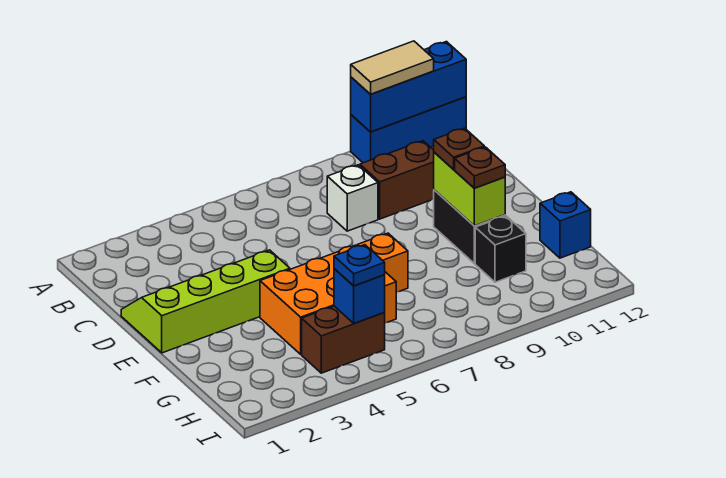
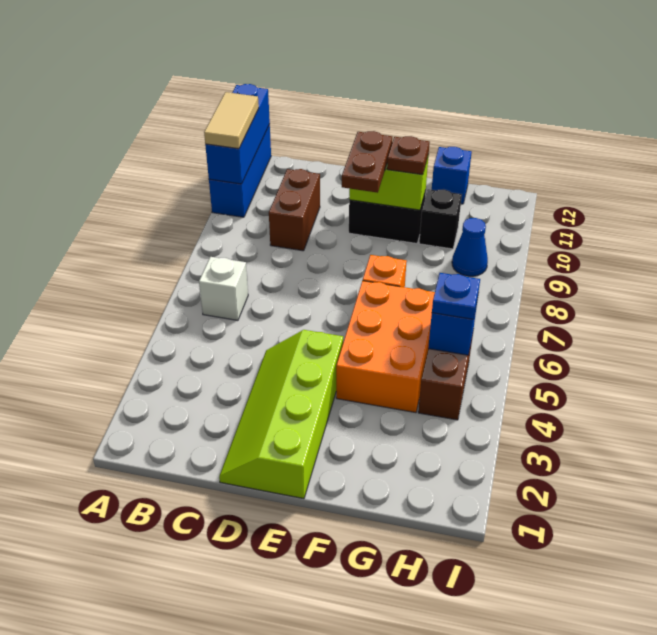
white brick C8 level 1 -> white brick B6 level 1
brown plate E10 level 3 -> brown plate E9:E10 level 3
none -> blue cone H9 level 1

